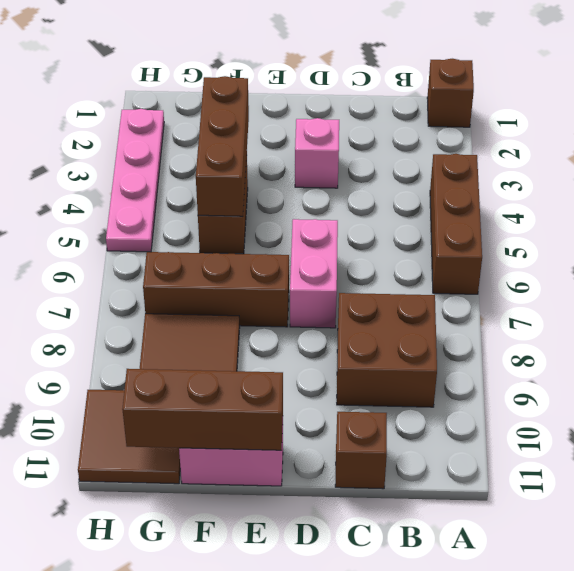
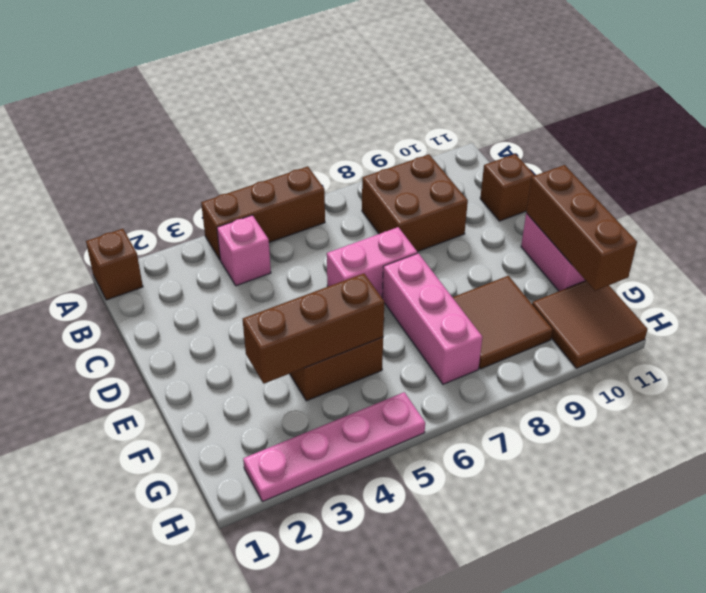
pink brick D3 level 1 -> pink brick B4 level 1
brown brick E7:G7 level 1 -> pink brick E7:G7 level 1

